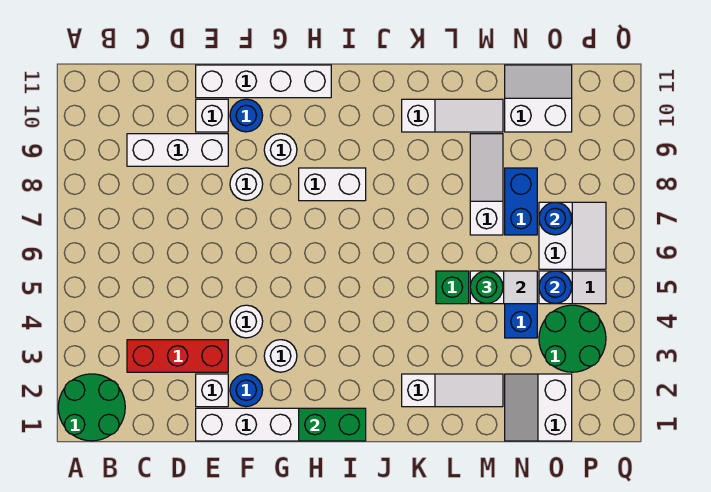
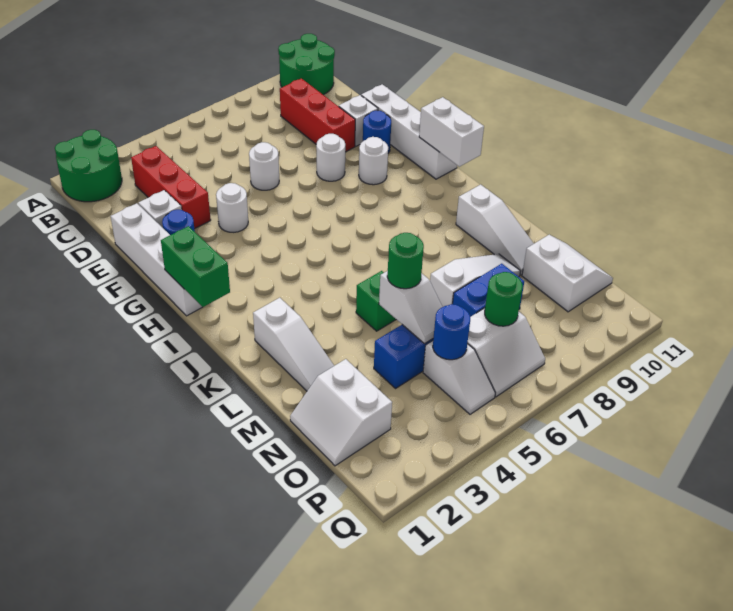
white brick C9:E9 level 1 -> red brick C9:E9 level 1
white round brick G3 level 1 -> white round brick E6 level 1
white brick H8:I8 level 1 -> white brick H11:I11 level 2
white slope N1:O2 level 1 top O -> white slope N1:O2 level 1 top 2
green round brick O3:P4 level 1 -> green round brick A10:B11 level 1
blue round brick O7 level 2 -> green round brick O7 level 2

